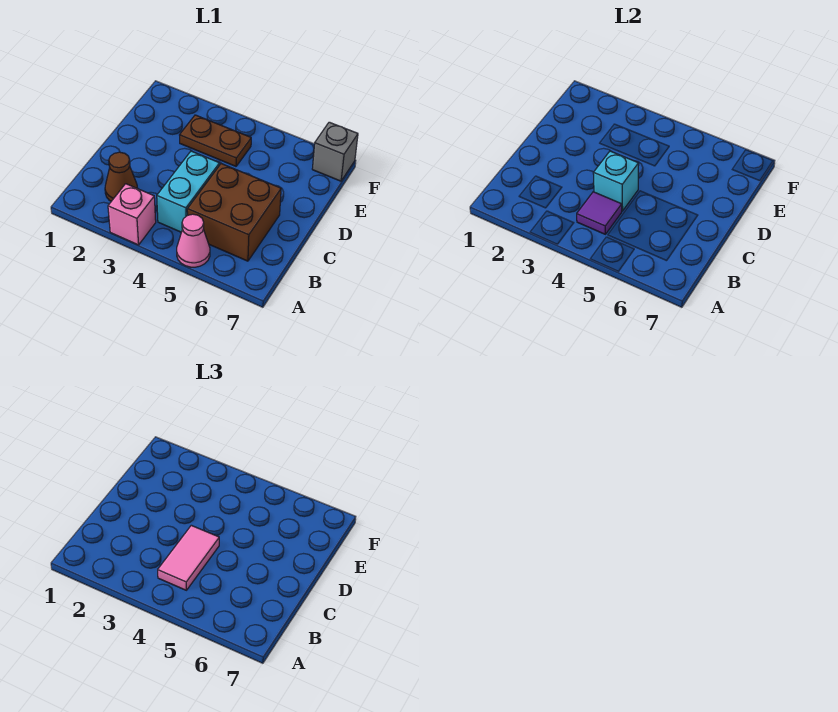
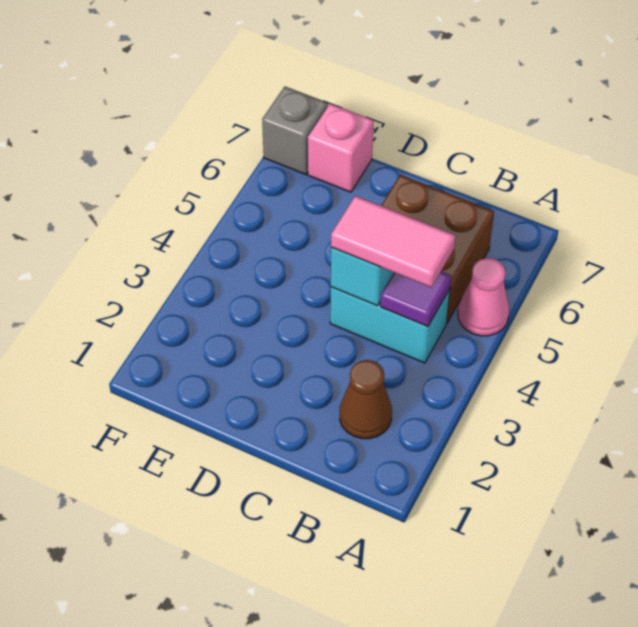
pink brick A3 level 1 -> pink brick E7 level 1
brown plate E3:E4 level 1 -> none

